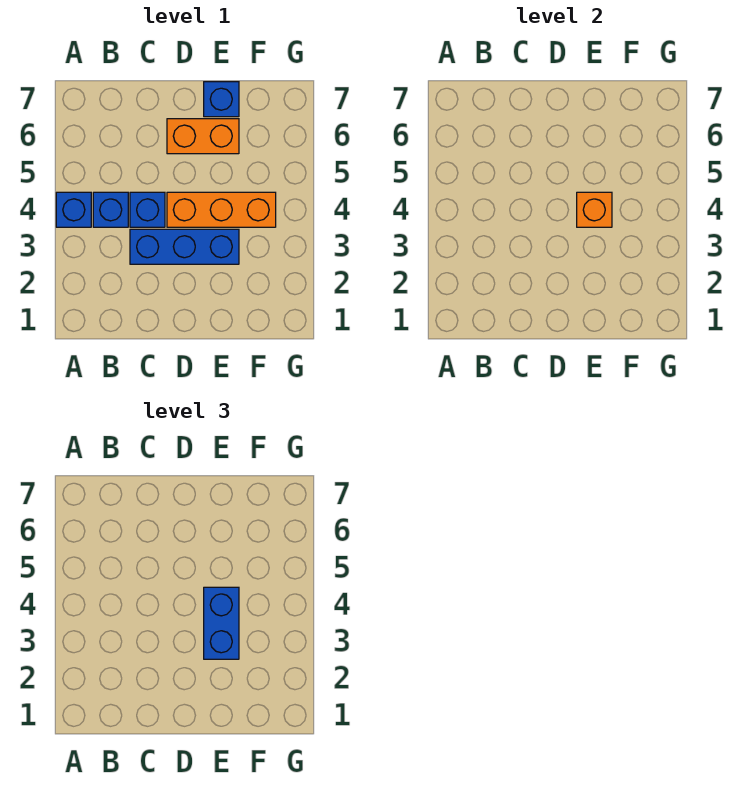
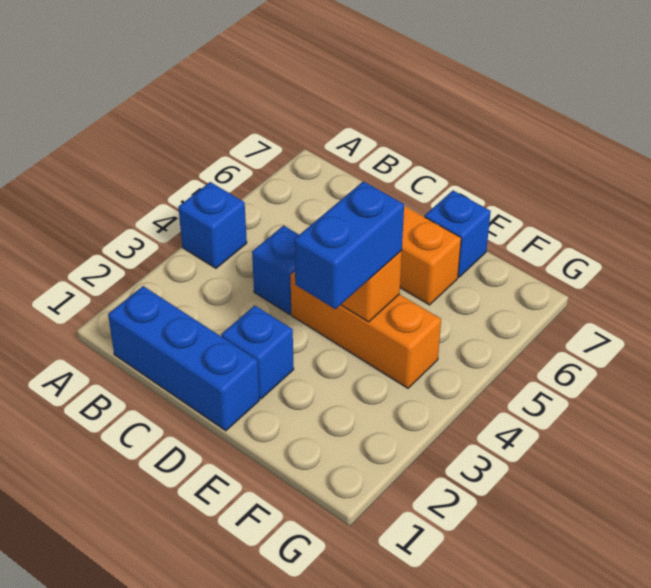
blue brick B4 level 1 -> blue brick D2 level 1
blue brick C3:E3 level 1 -> blue brick B1:D1 level 1

